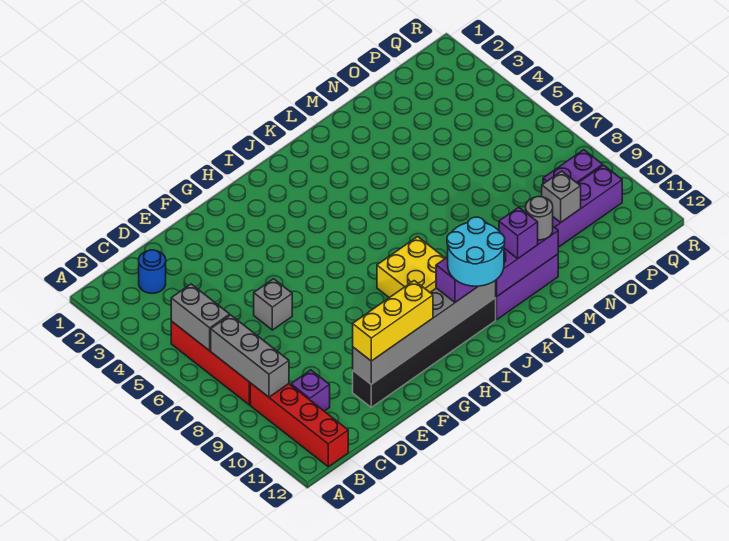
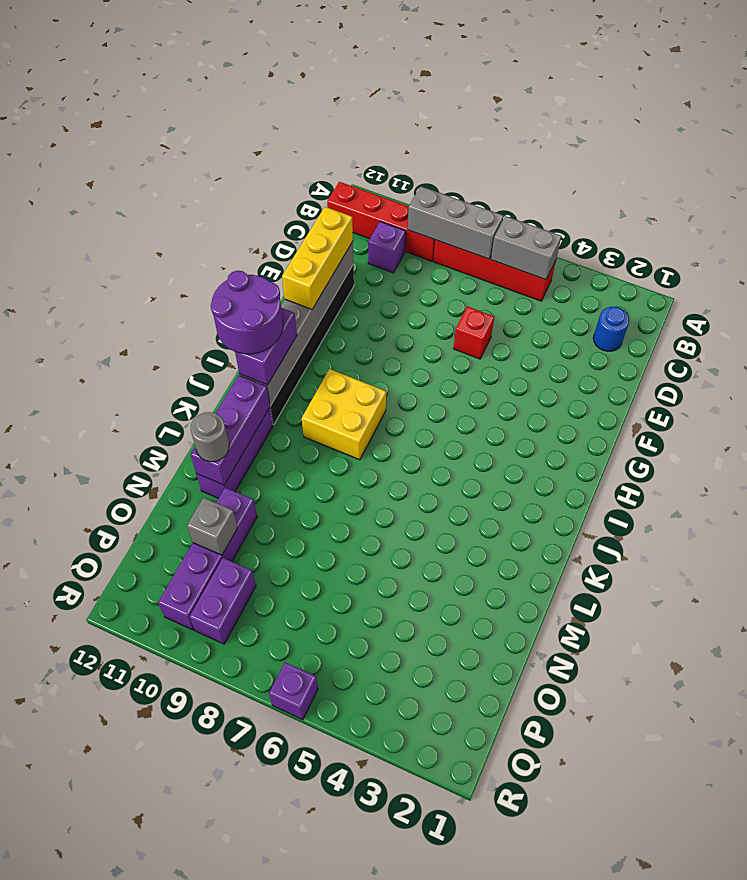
grey brick E6 level 1 -> red brick E6 level 1
cyan round brick I11:J12 level 4 -> purple round brick I11:J12 level 4
purple brick L11 level 3 -> purple brick R6 level 1

